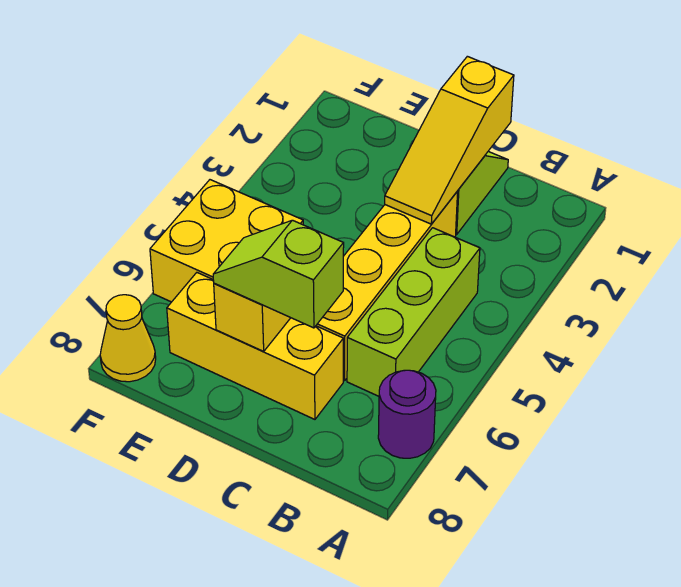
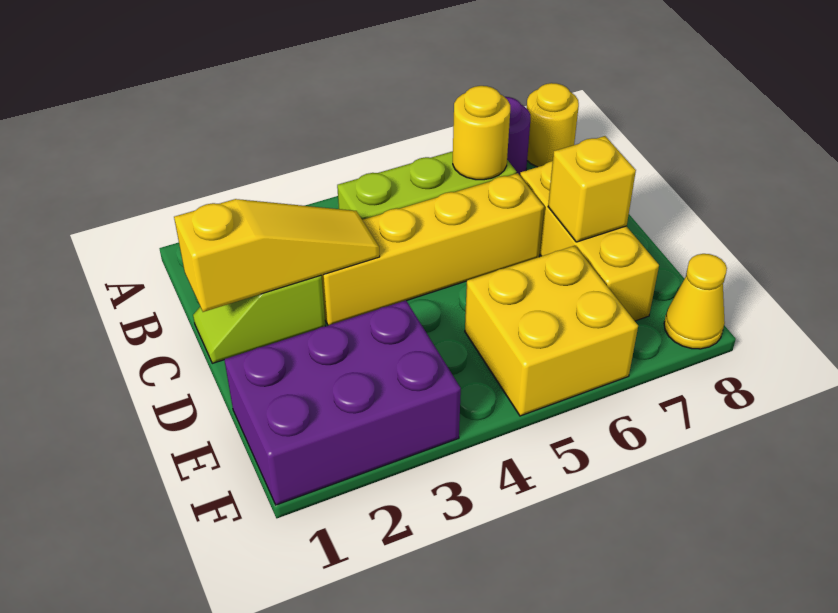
none -> yellow round brick A8 level 1
none -> yellow round brick B6 level 2
lime slope C7:D7 level 3 top C -> none
none -> purple brick E1:F3 level 1

